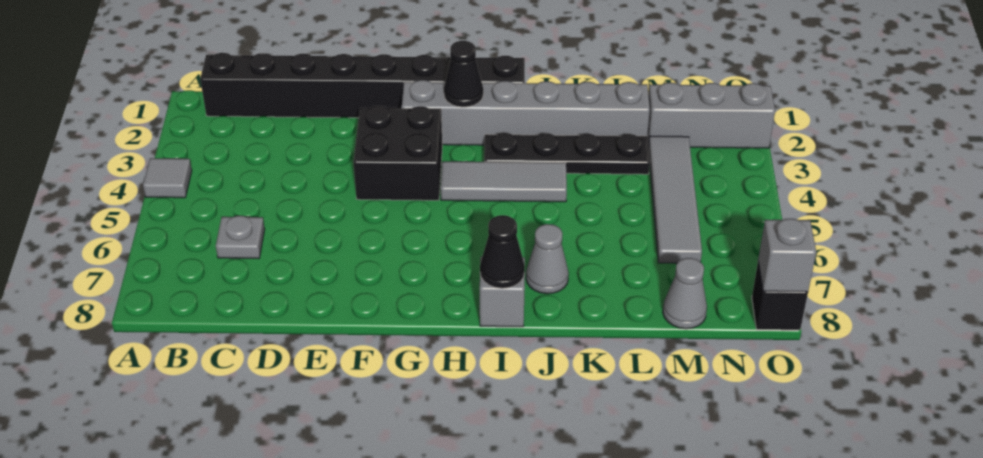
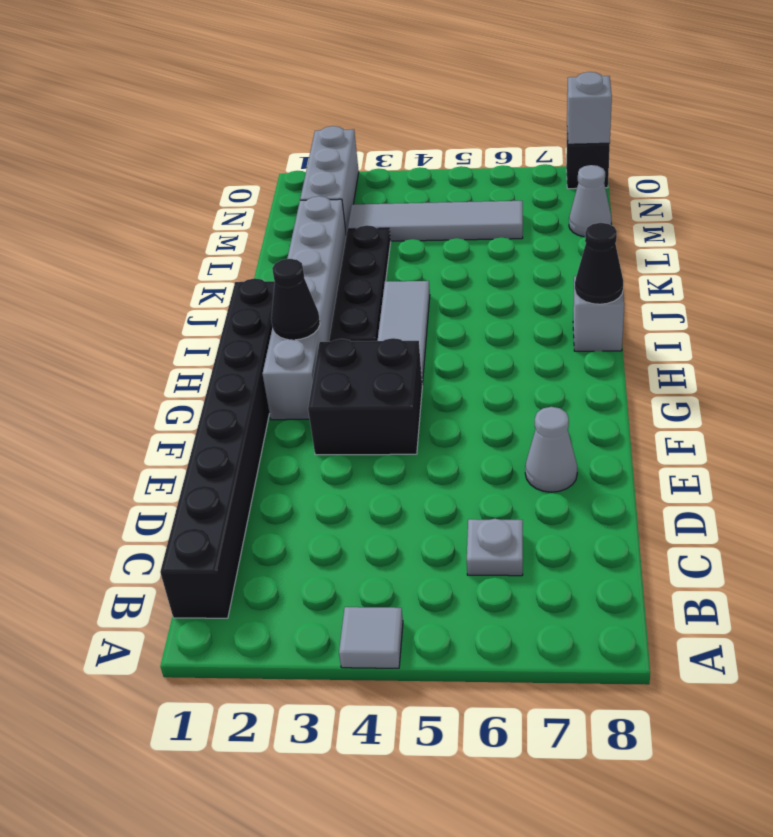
grey cone J7 level 1 -> grey cone E7 level 1

